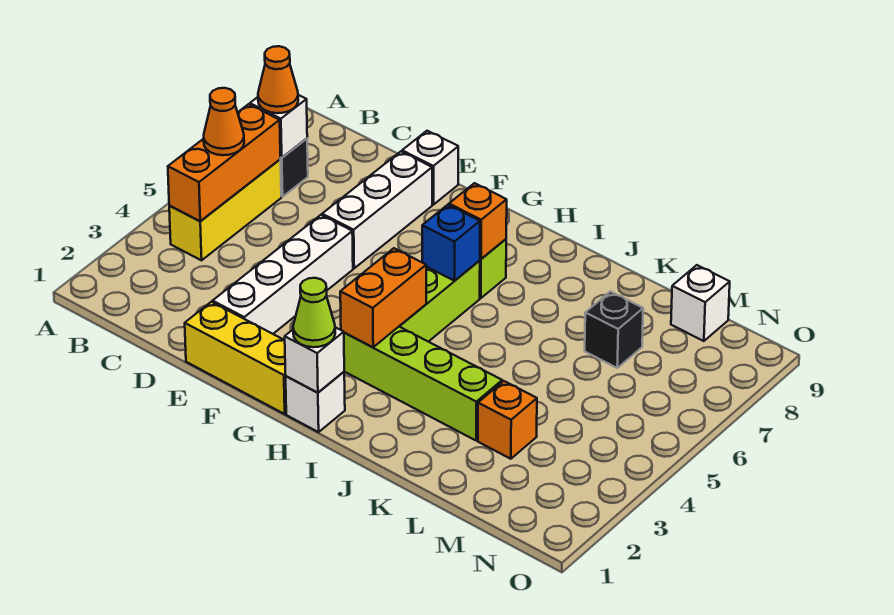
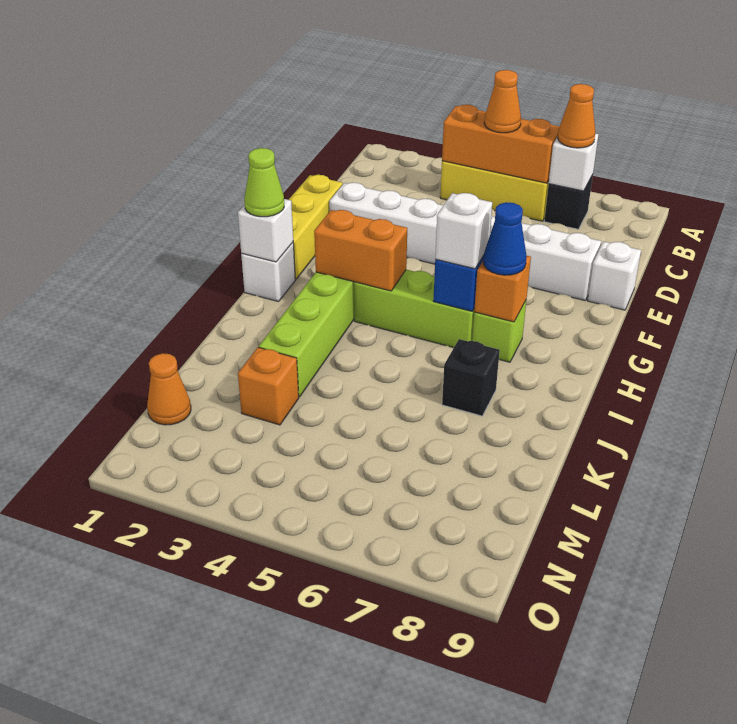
none -> blue cone H7 level 3
black brick L7 level 1 -> black brick J7 level 1
none -> orange cone M1 level 1
white brick M9 level 1 -> white brick H6 level 3

